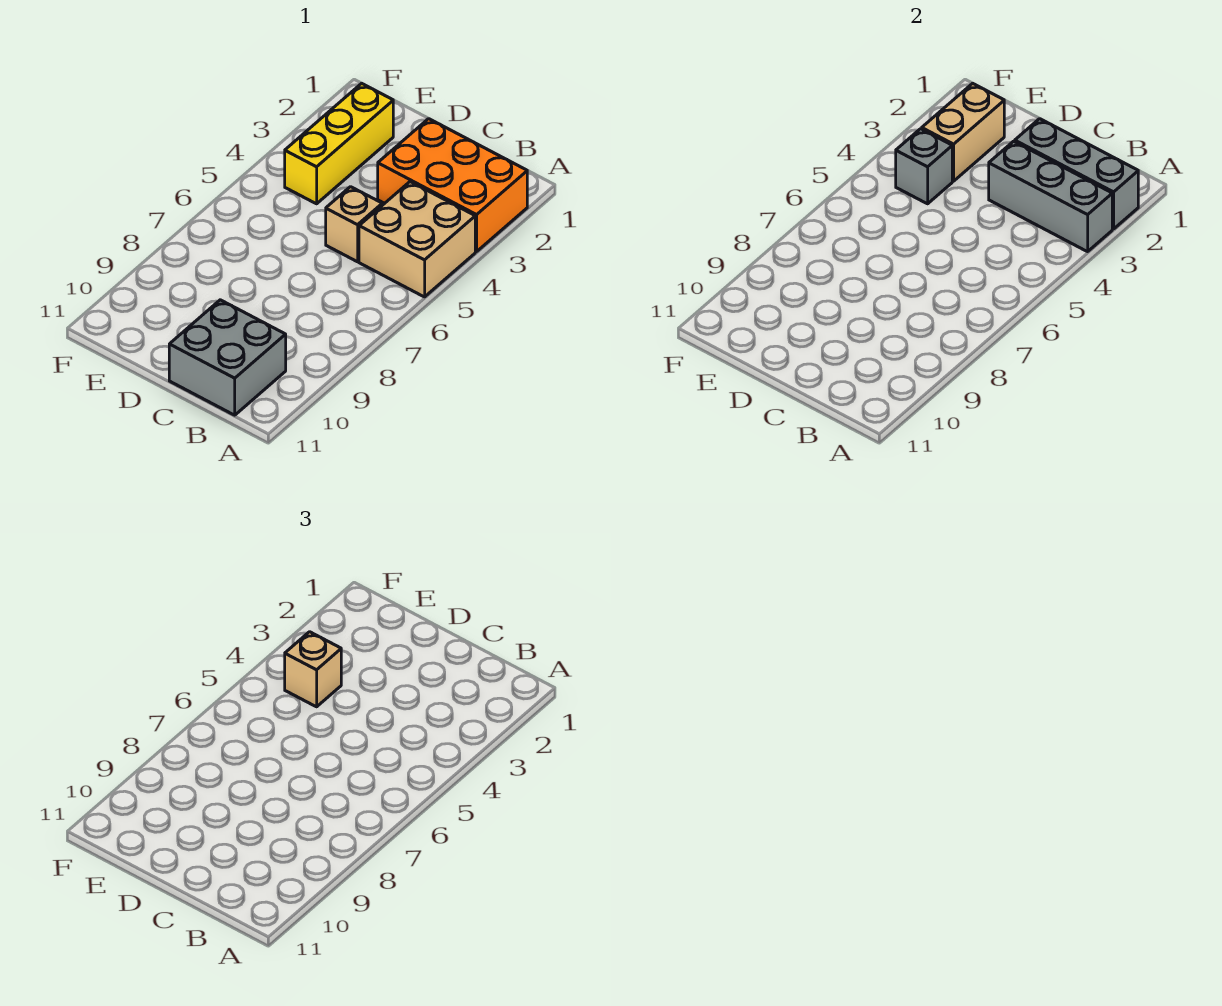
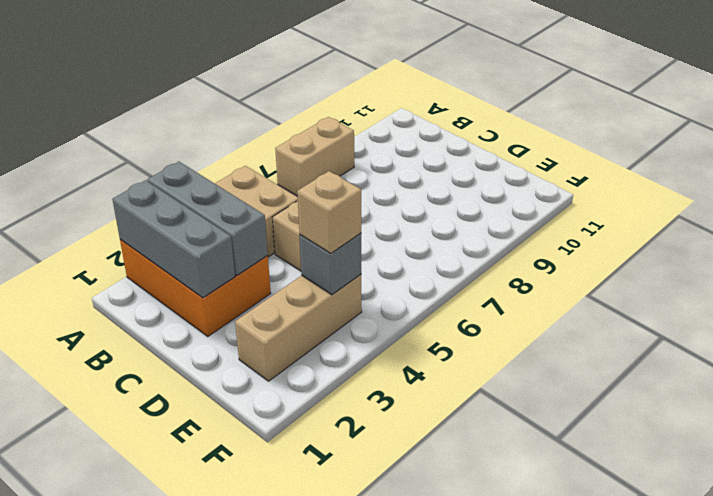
grey brick B10:C11 level 1 -> none
yellow brick E2:E4 level 1 -> tan brick E2:E4 level 1
tan brick E2:E3 level 2 -> tan brick A7:A8 level 1

